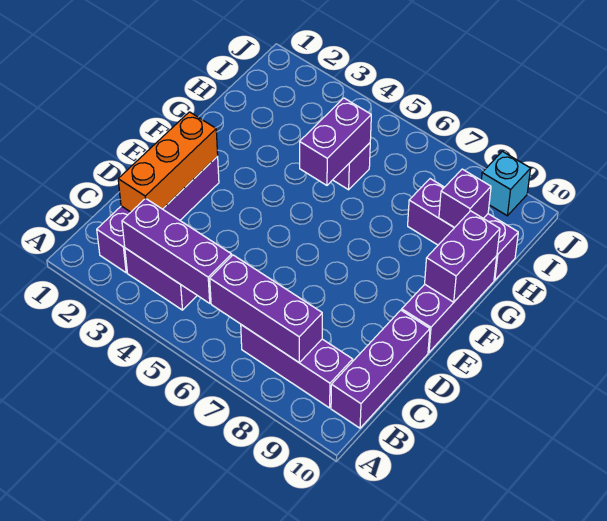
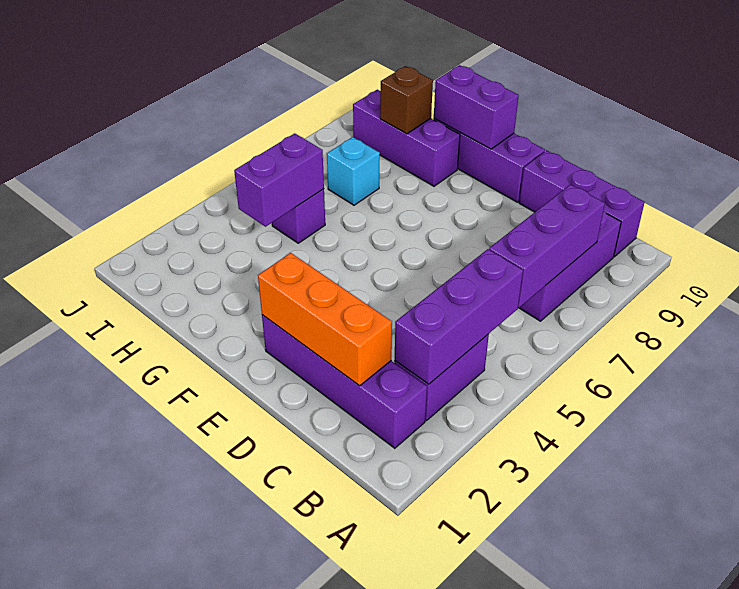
purple brick G5:H5 level 2 -> purple brick H4:H5 level 2
purple brick H8:H10 level 1 -> purple brick G9:I9 level 1
purple brick H9 level 2 -> brown brick H9 level 2
cyan brick J9 level 1 -> cyan brick H7 level 1

